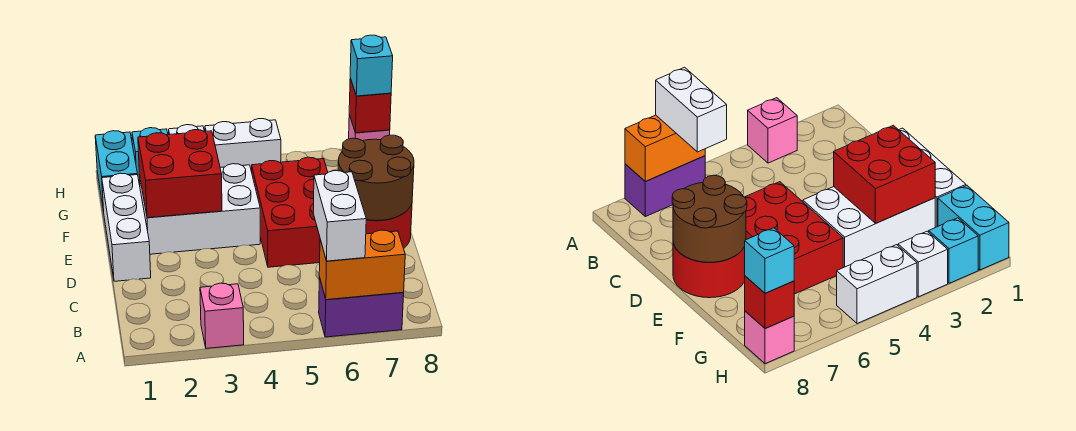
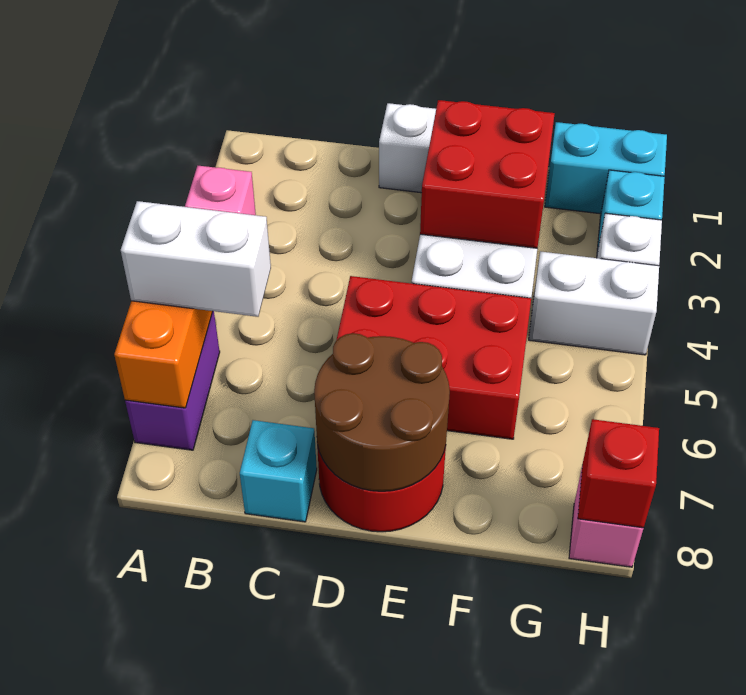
white brick H4:H5 level 1 -> white brick G4:H4 level 1
cyan brick H8 level 3 -> cyan brick C8 level 1

